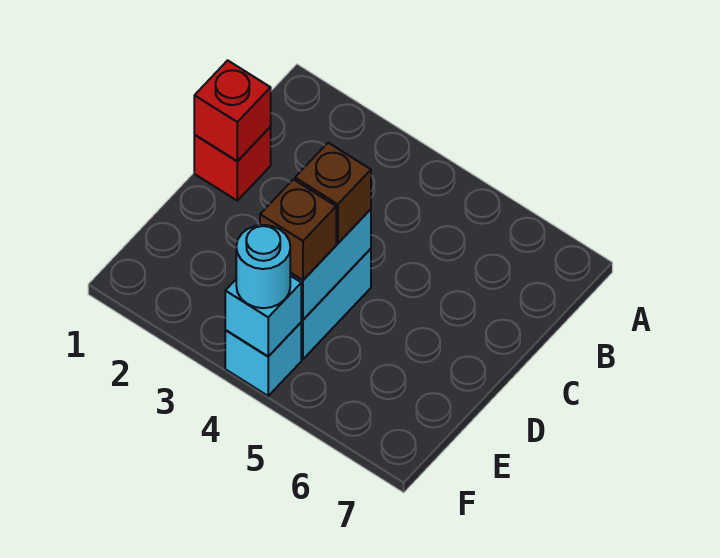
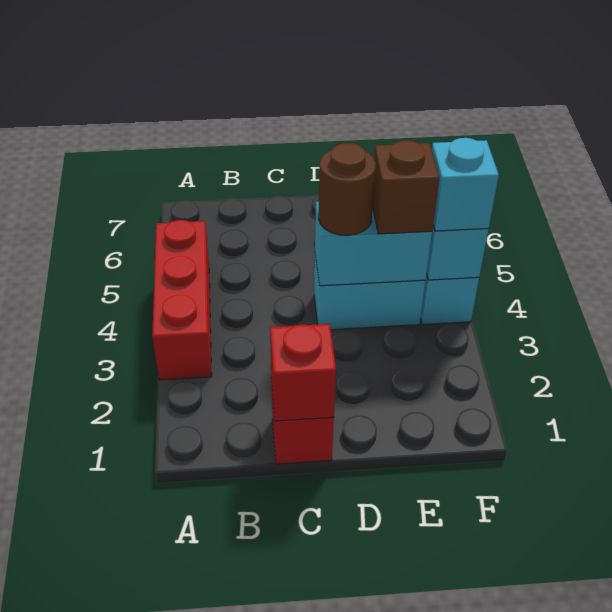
none -> red brick A3:A5 level 1
brown brick D4 level 3 -> brown round brick D4 level 3
cyan round brick F4 level 3 -> cyan brick F4 level 3

